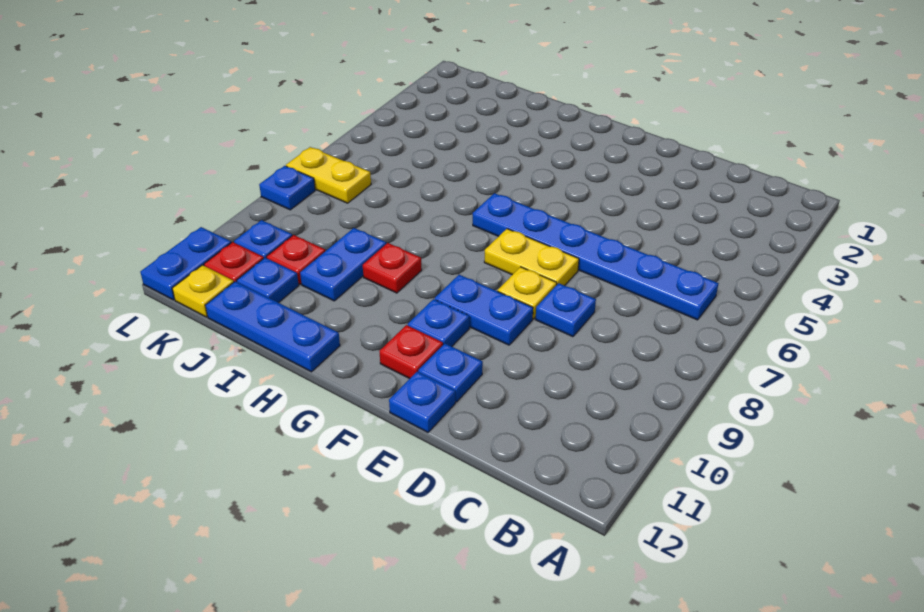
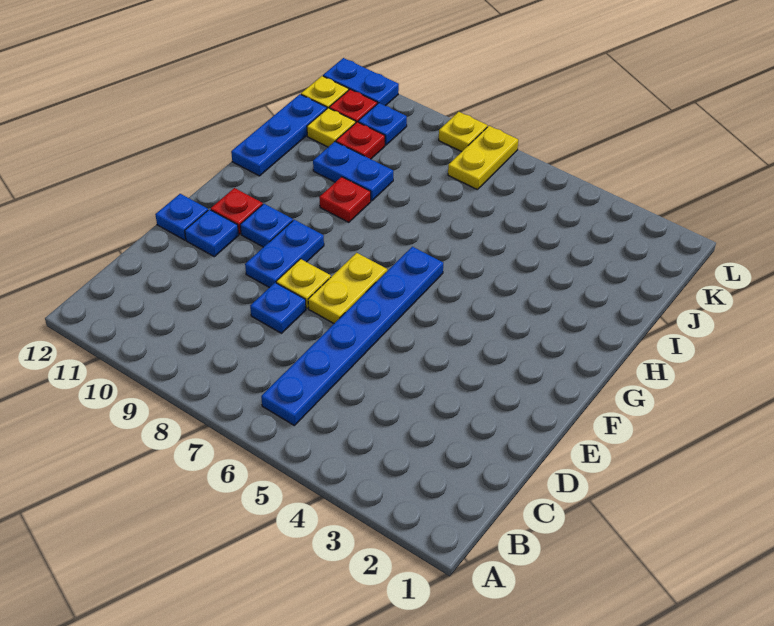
blue plate J11 level 1 -> yellow plate J11 level 1
blue plate L8 level 1 -> yellow plate L8 level 1

